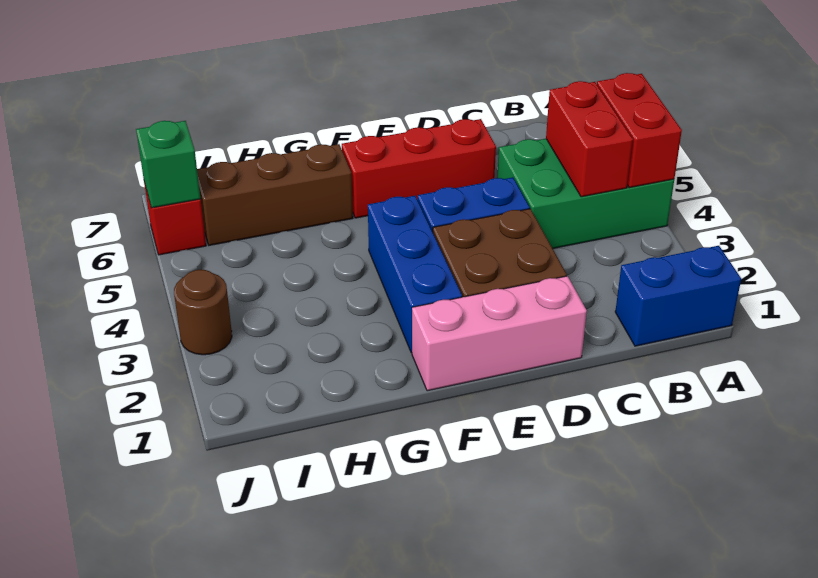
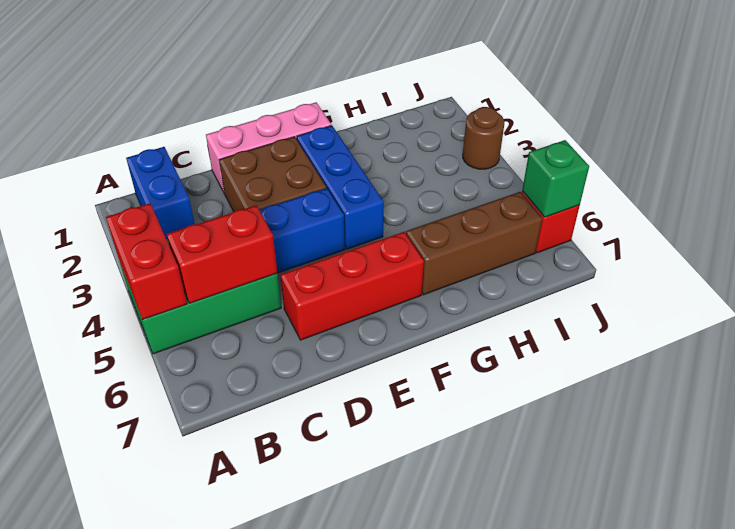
blue brick A1:B1 level 1 -> blue brick B1:B2 level 1
red brick B4:B5 level 2 -> red brick B5:C5 level 2

